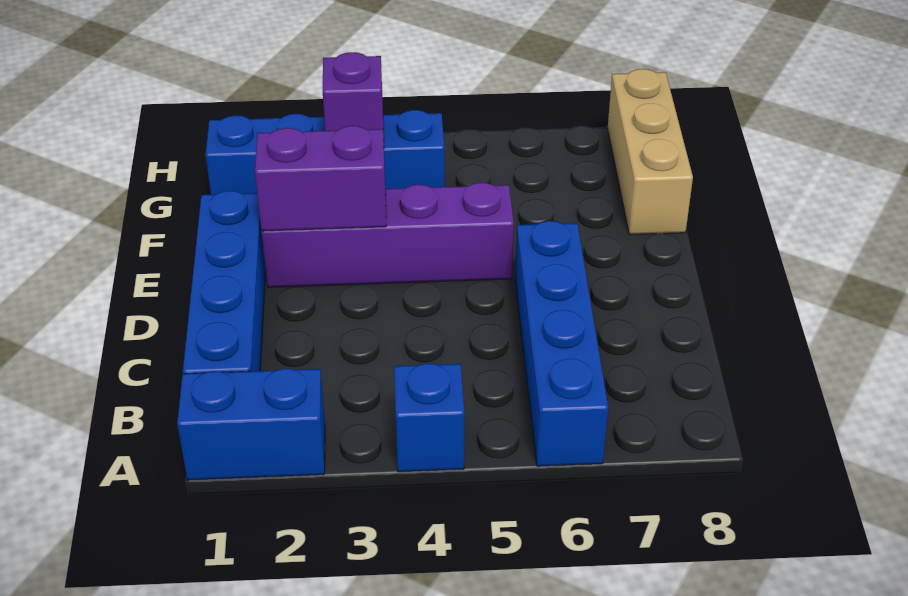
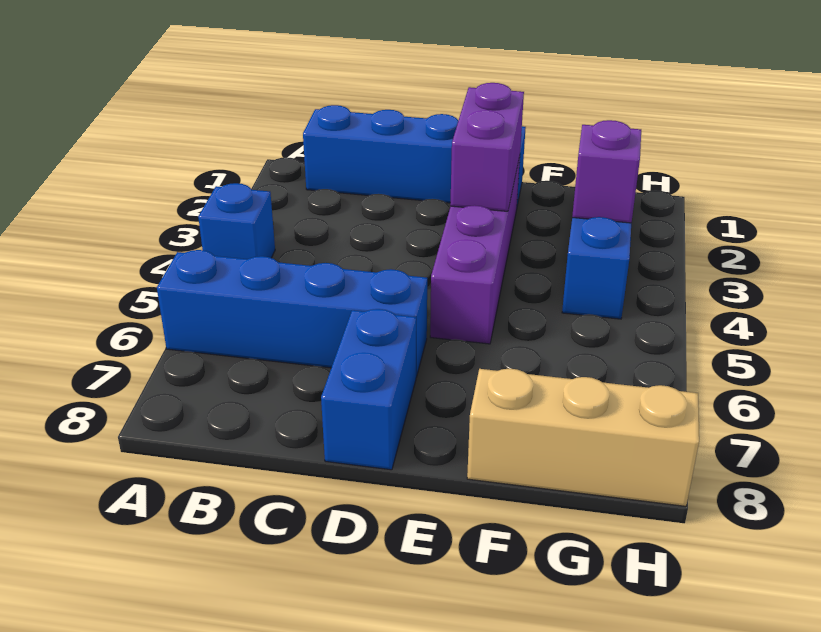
blue brick A1:A2 level 1 -> blue brick D7:D8 level 1

